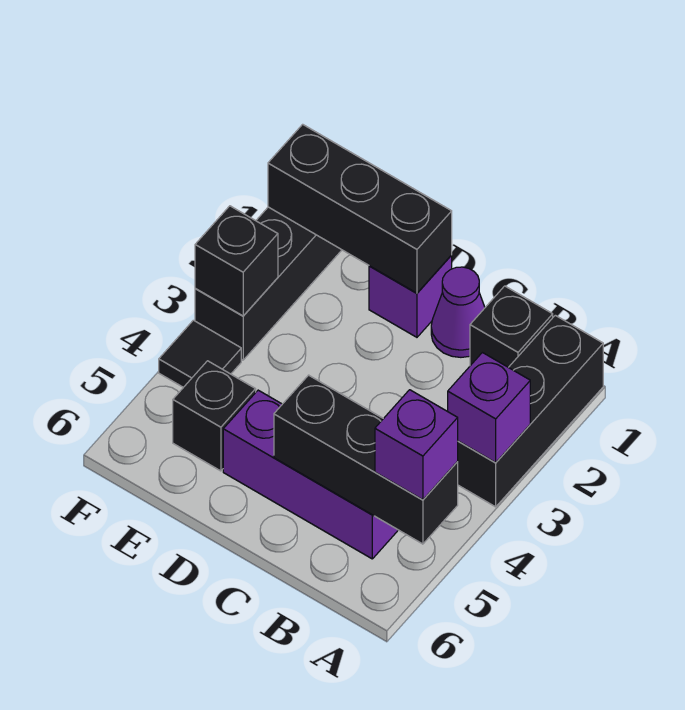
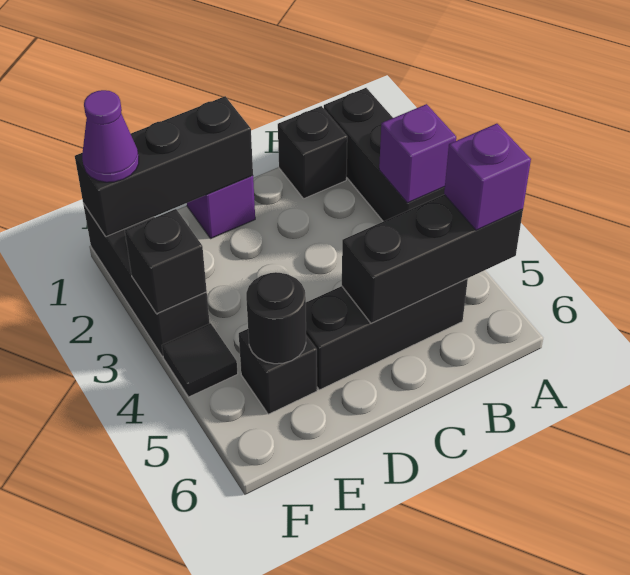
purple brick B5:D5 level 1 -> black brick B5:D5 level 1
purple cone C1 level 1 -> purple cone F1 level 3
none -> black round brick E5 level 2

